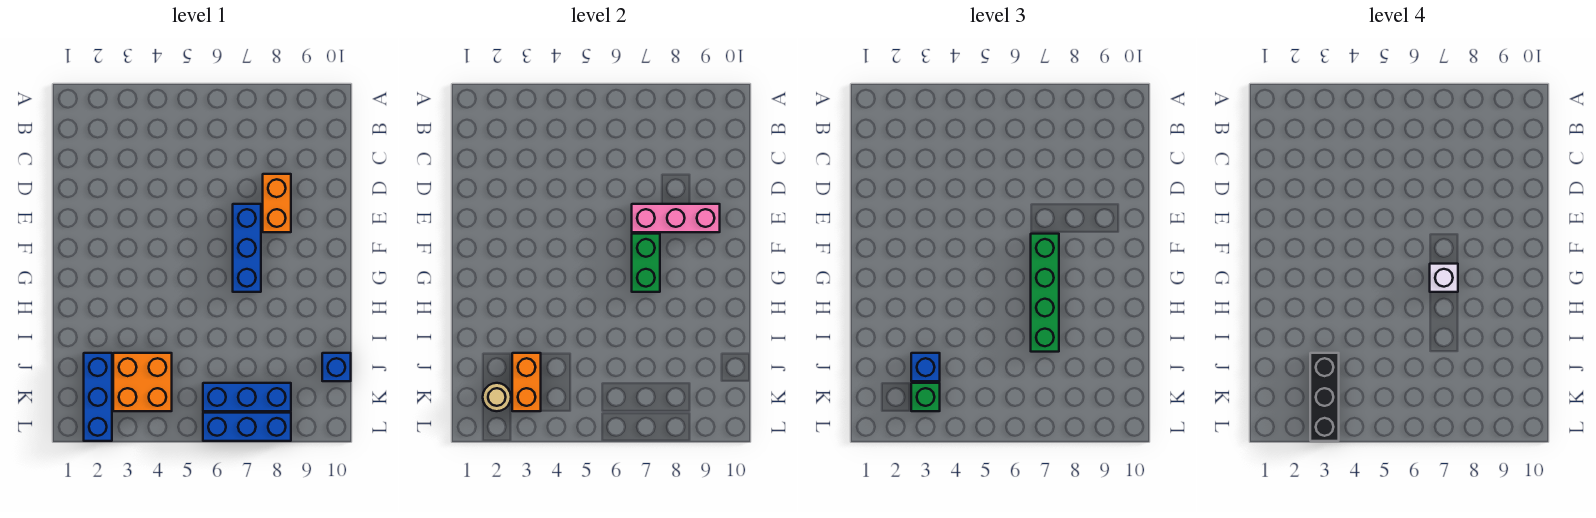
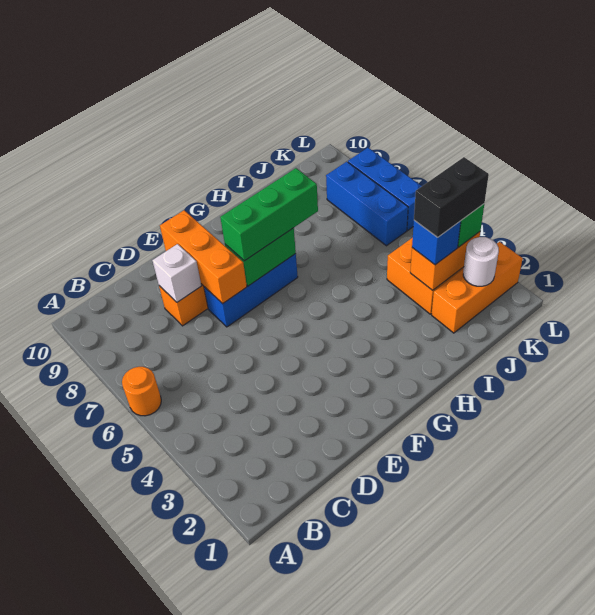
none -> orange round brick A6 level 1
pink brick E7:E9 level 2 -> orange brick E7:E9 level 2
green brick F7:I7 level 3 -> green brick F7:H7 level 3
white brick G7 level 4 -> white brick D8 level 2
blue brick J2:L2 level 1 -> orange brick J2:L2 level 1
black brick J3:L3 level 4 -> black brick J3:K3 level 4
blue brick J10 level 1 -> none
tan round brick K2 level 2 -> white round brick K2 level 2

